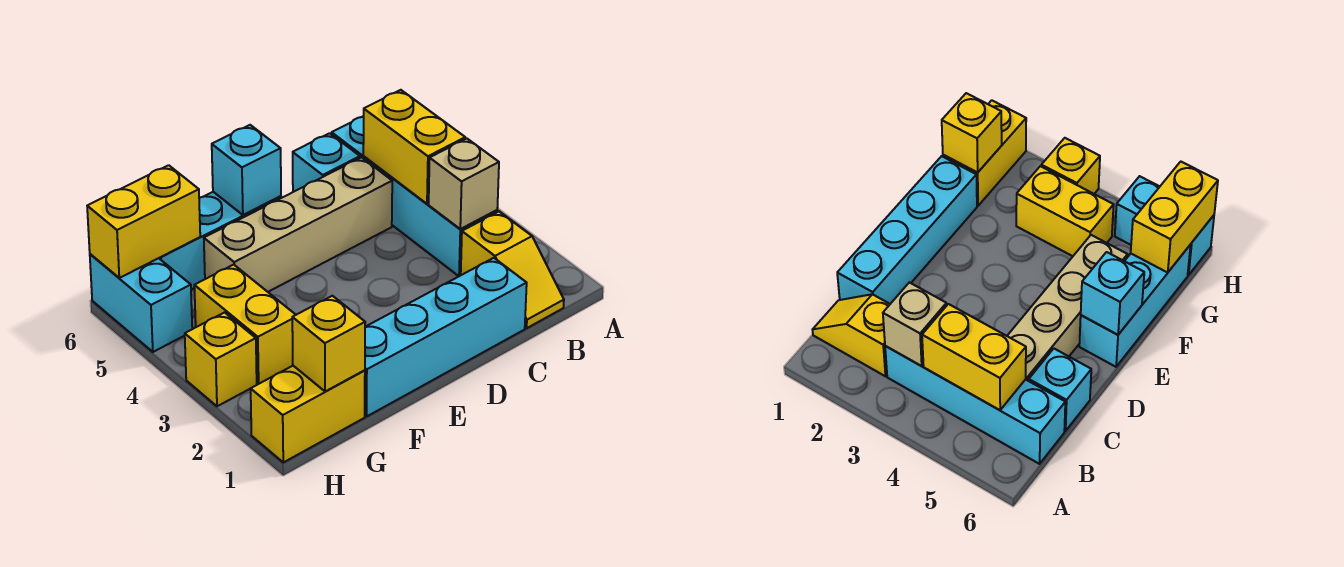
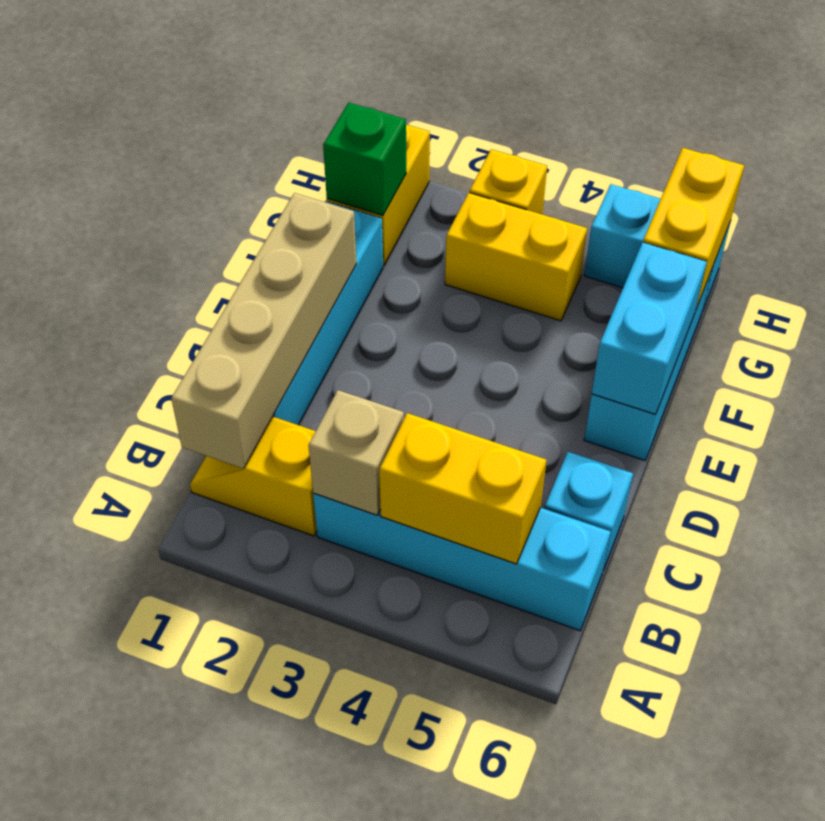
tan brick C5:F5 level 1 -> tan brick B1:E1 level 2
cyan brick E6 level 2 -> cyan brick E6:F6 level 2
yellow brick G1 level 2 -> green brick G1 level 2

